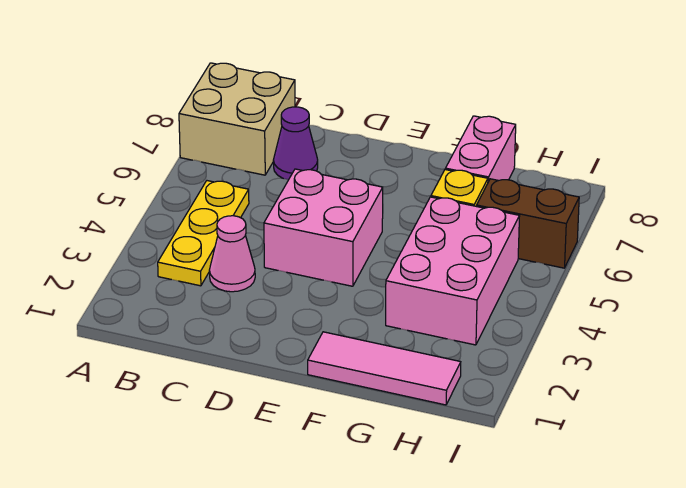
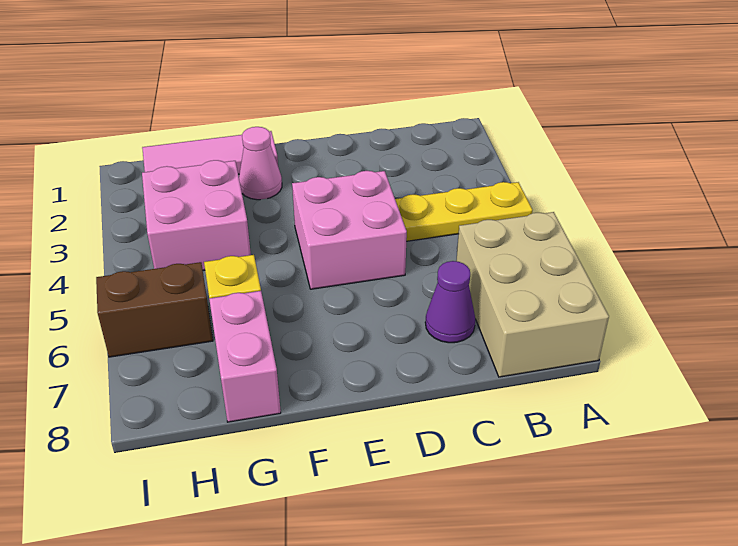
tan brick A7:B8 level 1 -> tan brick A6:B8 level 1
yellow plate B3:B5 level 1 -> yellow plate A4:C4 level 1
pink cone C3 level 1 -> pink cone F2 level 1
pink brick G3:H5 level 1 -> pink brick G3:H4 level 1

